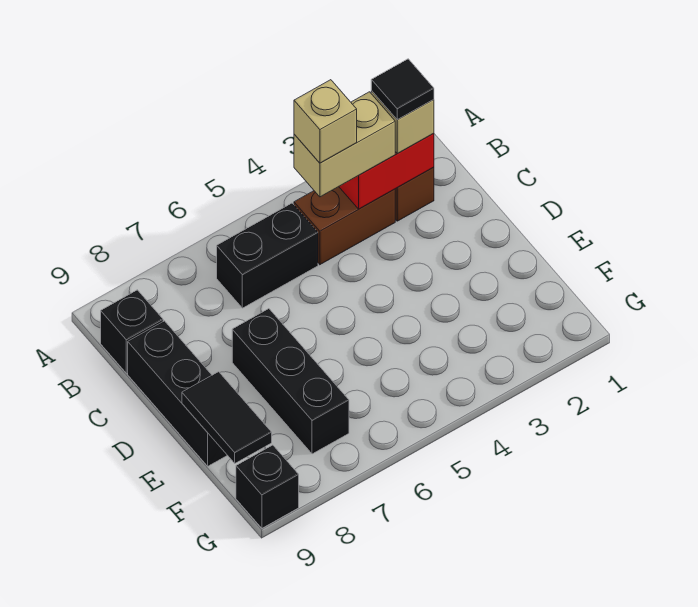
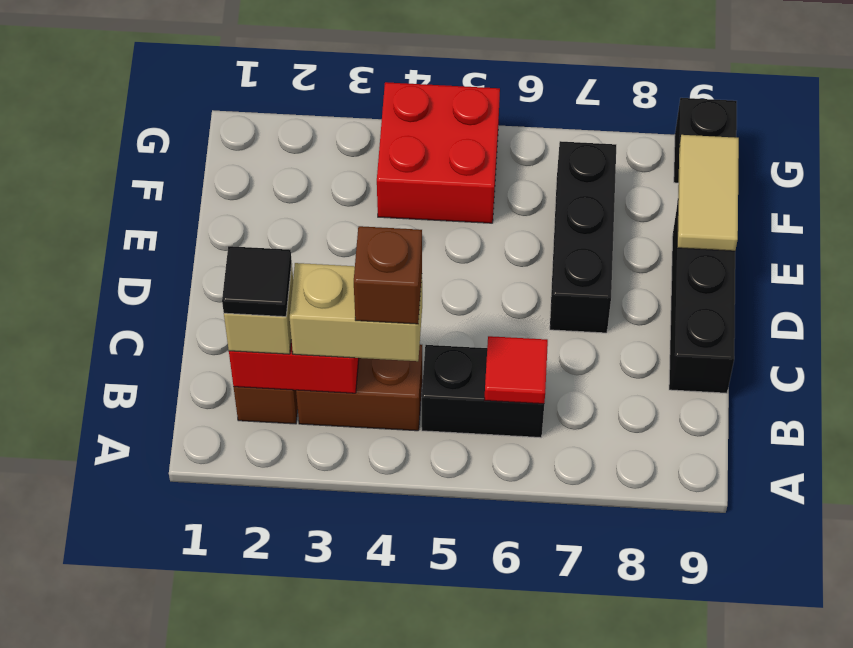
tan brick B4 level 4 -> brown brick B4 level 4
none -> red tile B6 level 2
black brick B9 level 1 -> none
black tile E9:F9 level 2 -> tan tile E9:F9 level 2
none -> red brick F4:G5 level 1

